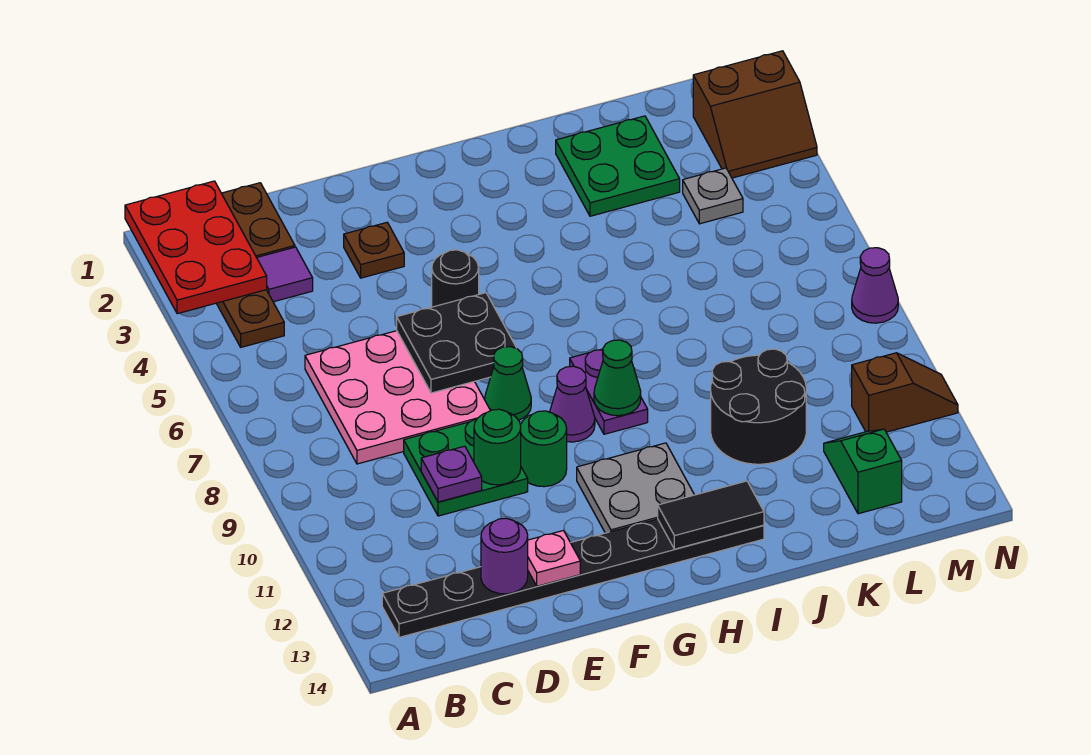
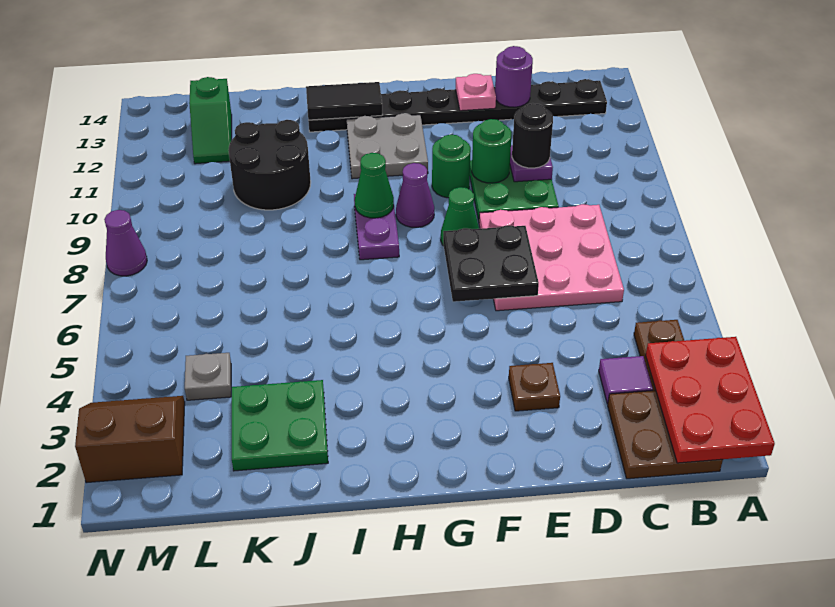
black round brick F5 level 1 -> black round brick D10 level 3
brown slope M11:N11 level 1 top M -> none

